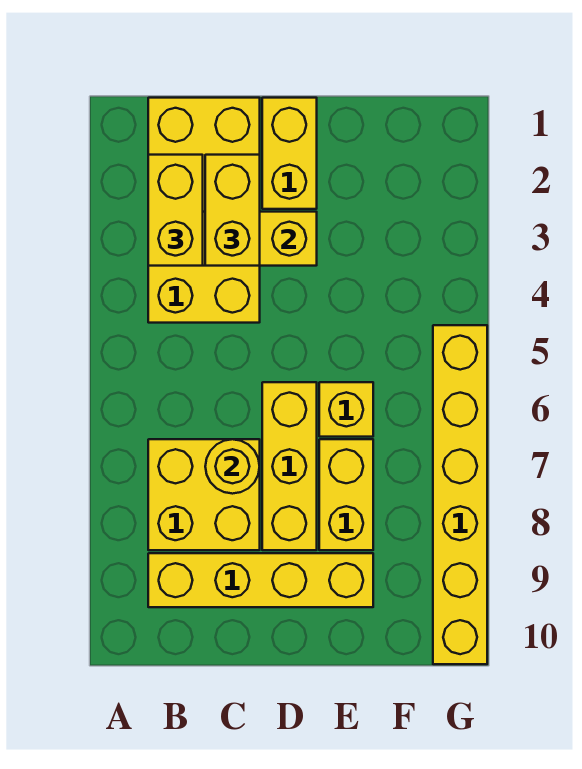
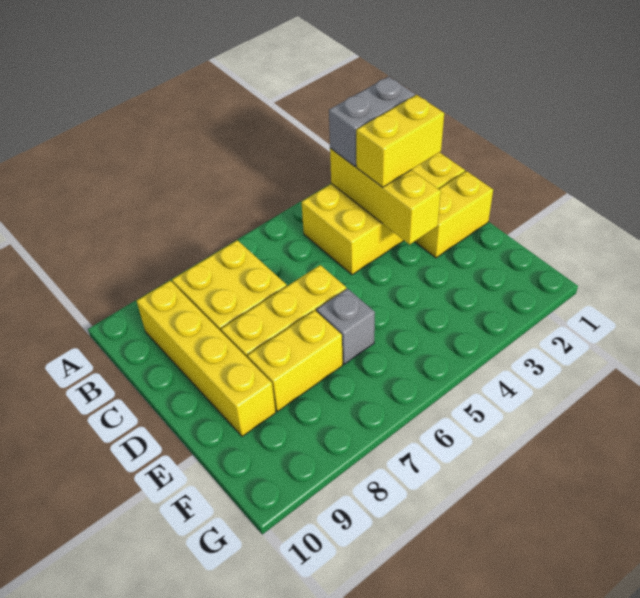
yellow brick B2:B3 level 3 -> grey brick B2:B3 level 3
yellow round brick C7 level 2 -> none
yellow brick E6 level 1 -> grey brick E6 level 1
yellow brick G5:G10 level 1 -> none

